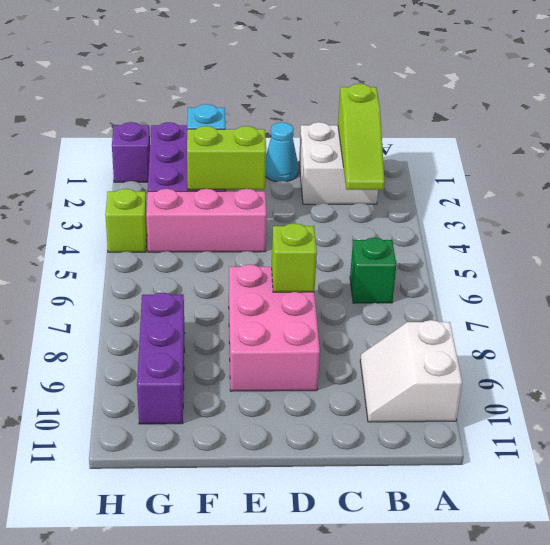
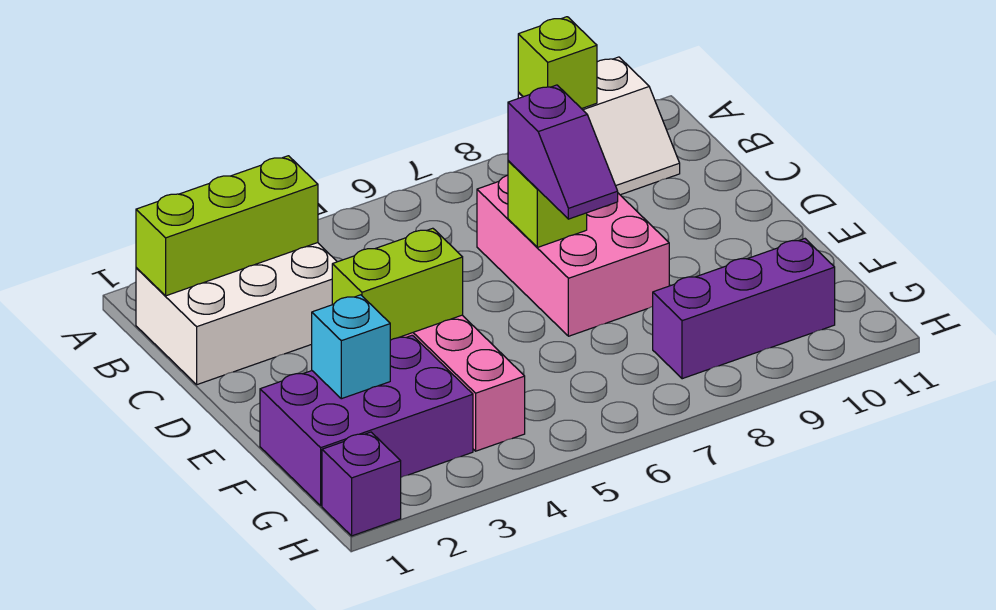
white brick B1:C2 level 1 -> white brick B1:C3 level 1
lime slope B1:B3 level 2 top 1 -> lime brick B1:B3 level 2
green brick B6 level 1 -> none
cyan cone D1 level 1 -> none
pink brick D7:E9 level 1 -> pink brick C7:E8 level 1
none -> purple slope D7:E7 level 3 top D
lime brick E3:F3 level 2 -> lime brick E3:E4 level 2
lime brick H4 level 1 -> lime brick A9 level 2

